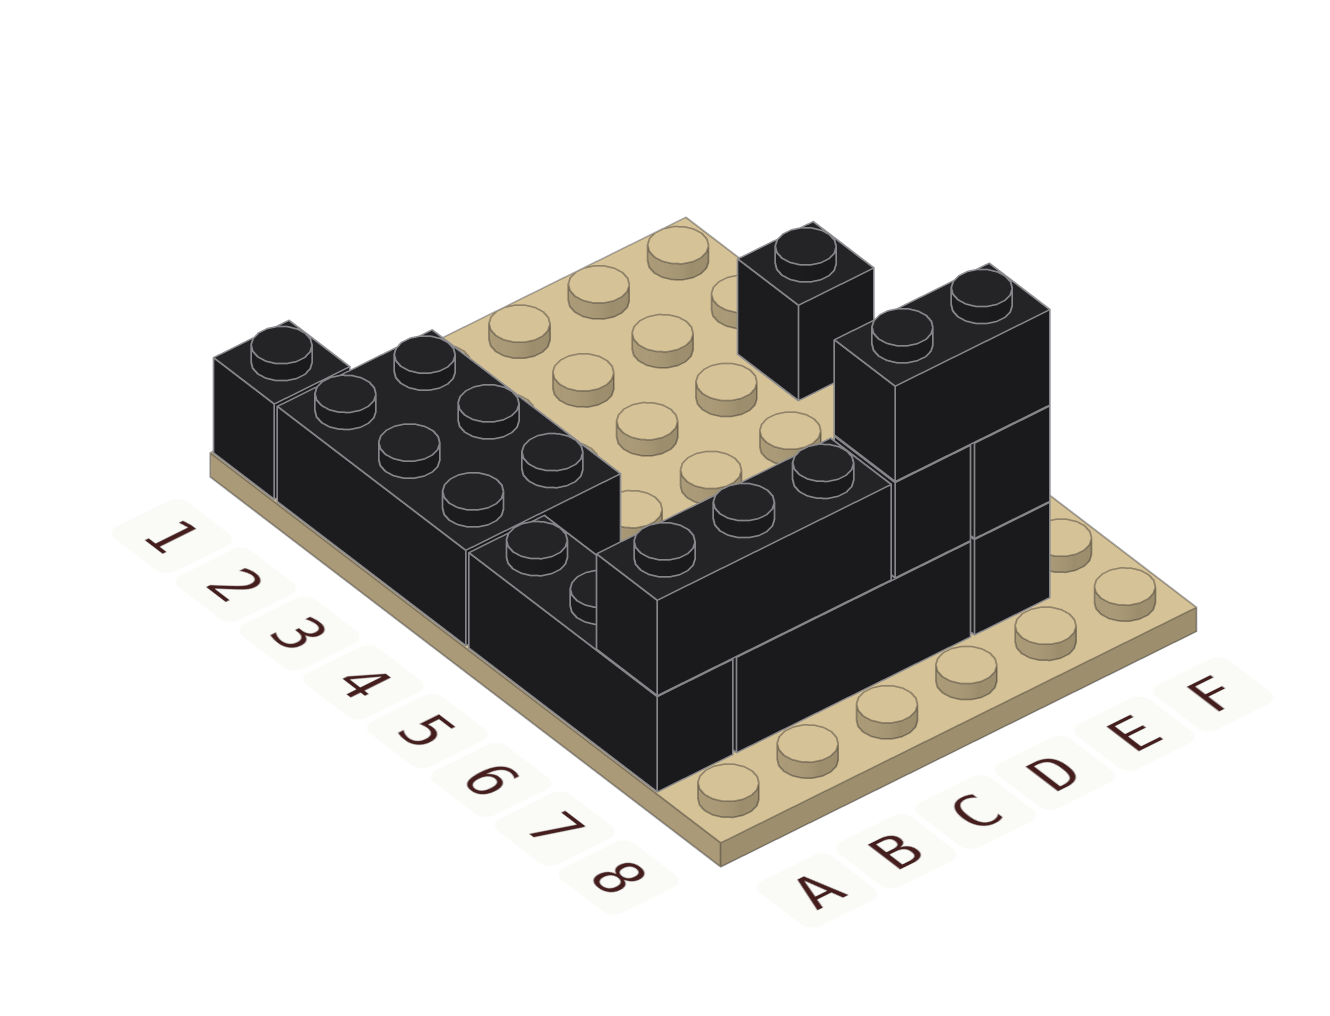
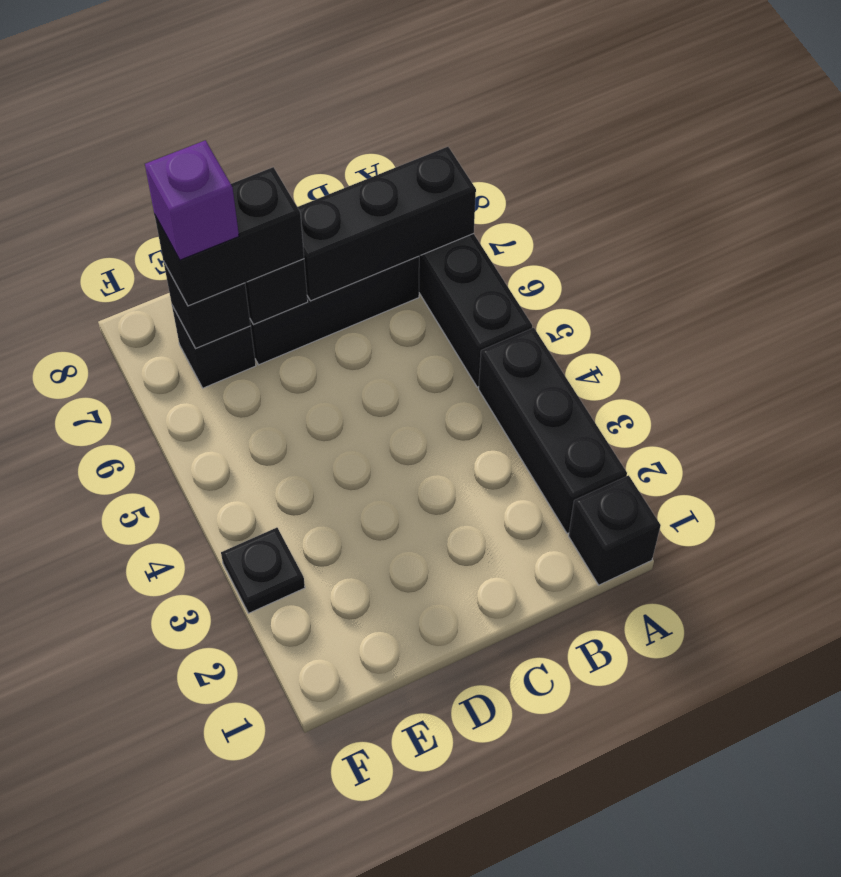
black brick A2:B4 level 1 -> black brick A2:A4 level 1
none -> purple brick E7 level 4
black brick F3 level 1 -> black plate F3 level 1

